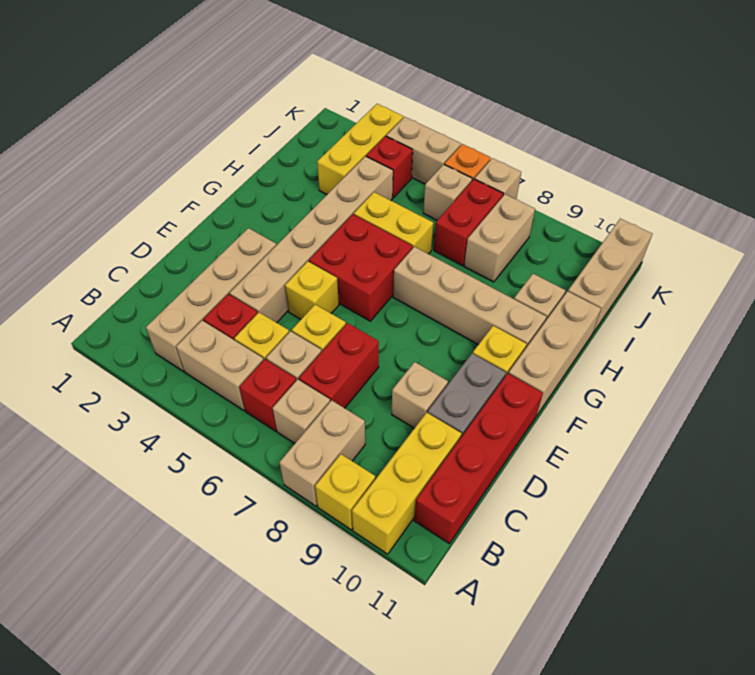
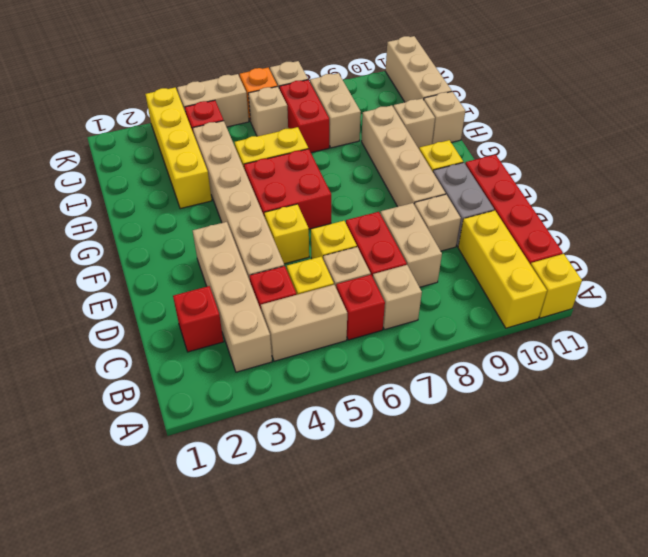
tan brick A8:B8 level 1 -> tan brick C8:D8 level 1
yellow brick A9 level 1 -> yellow brick A11 level 1
none -> red brick C2 level 1
tan brick F11:H11 level 1 -> tan brick H11 level 1
tan brick G7:G10 level 1 -> tan brick E9:H9 level 1
yellow brick I3:K3 level 1 -> yellow brick H3:K3 level 1

